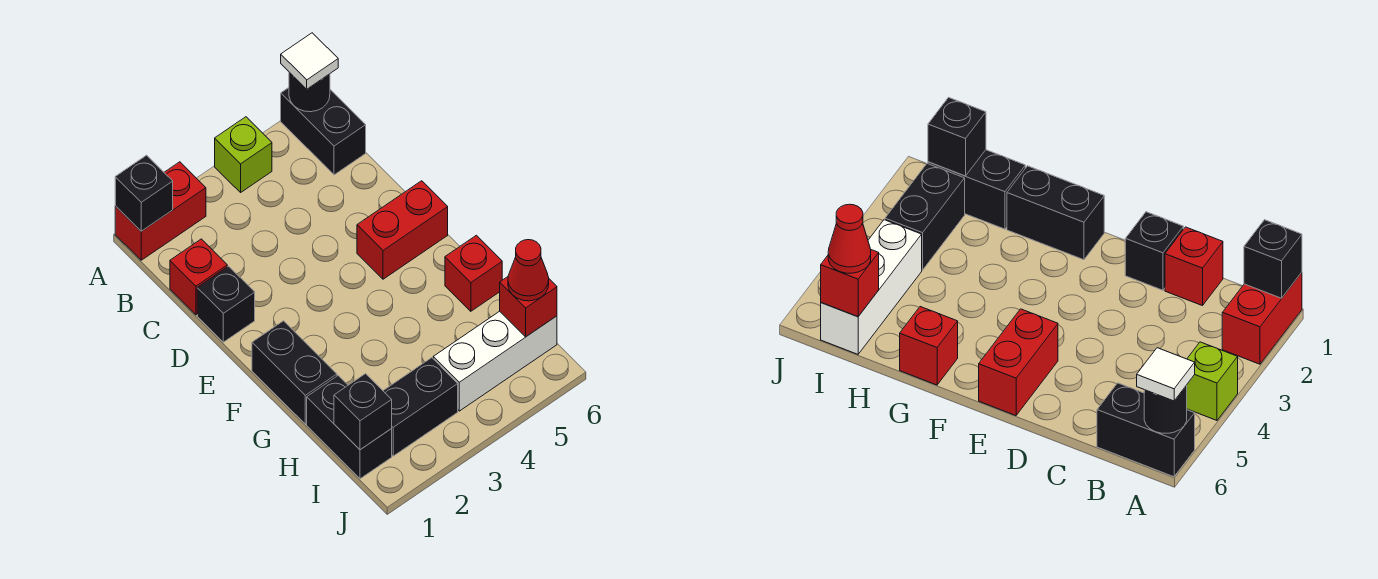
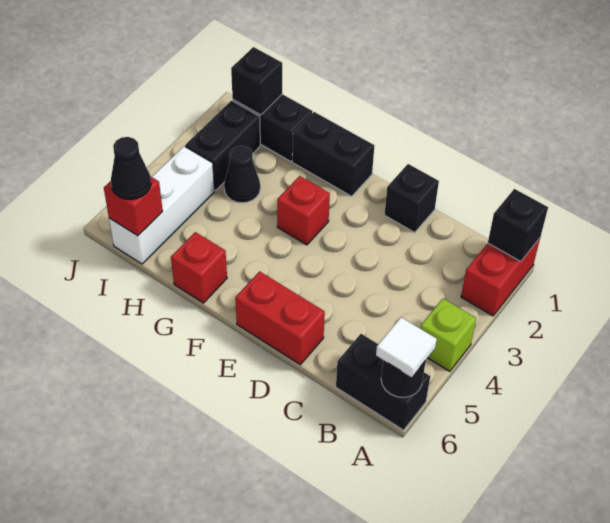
red brick C1 level 1 -> red brick F3 level 1
red brick E5:E6 level 1 -> red brick D6:E6 level 1
none -> black cone H3 level 1
red cone I6 level 3 -> black cone I6 level 3

